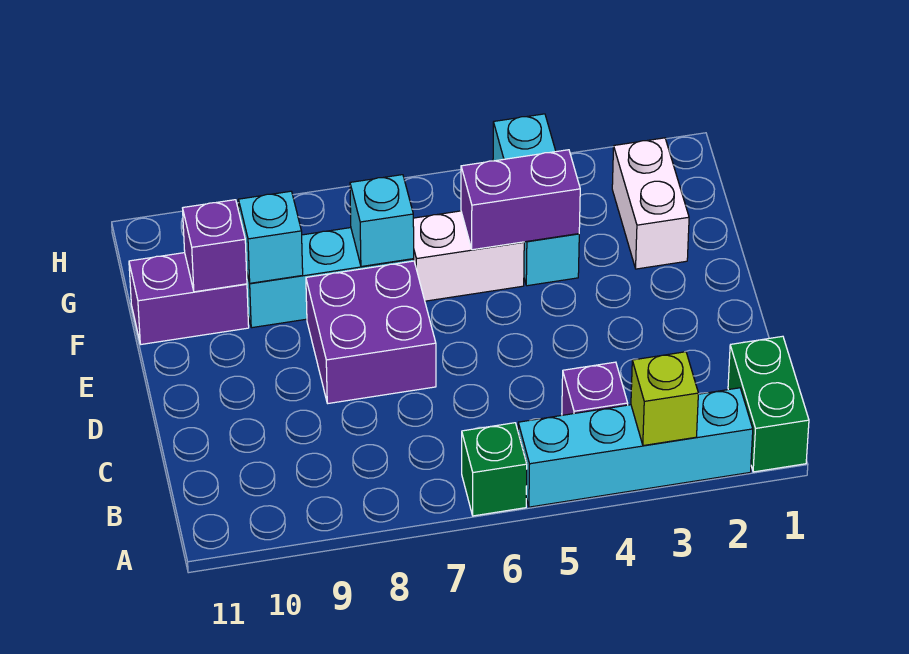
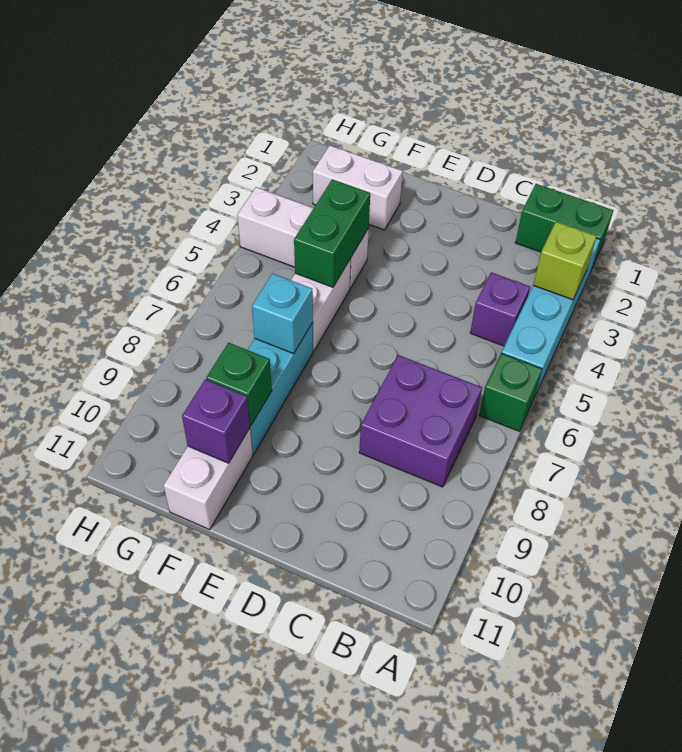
purple brick D7:E8 level 1 -> purple brick B7:C8 level 1
cyan brick F4:H4 level 1 -> white brick F4:H4 level 1
purple brick F4:F5 level 2 -> green brick F4:F5 level 2
cyan brick F9 level 2 -> green brick F9 level 2
purple brick F10:F11 level 1 -> white brick F10:F11 level 1

